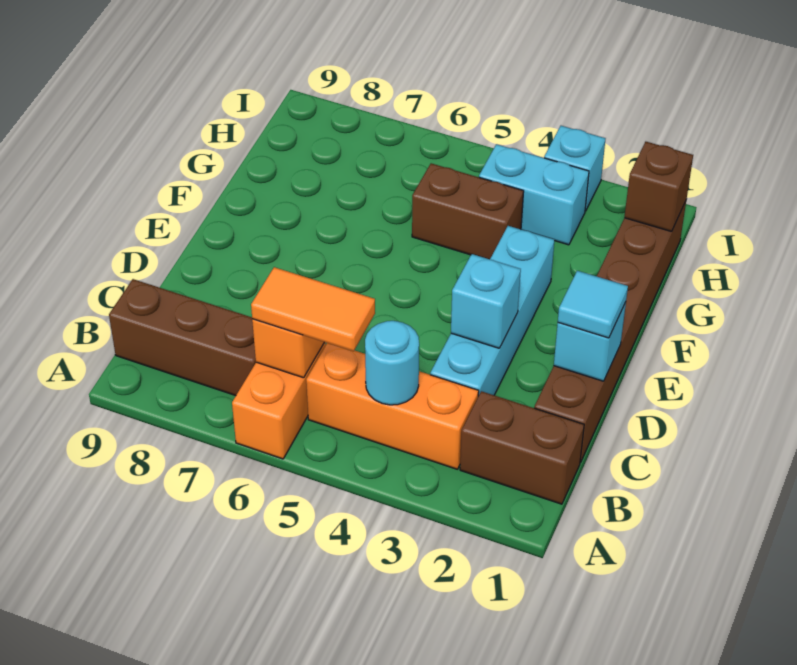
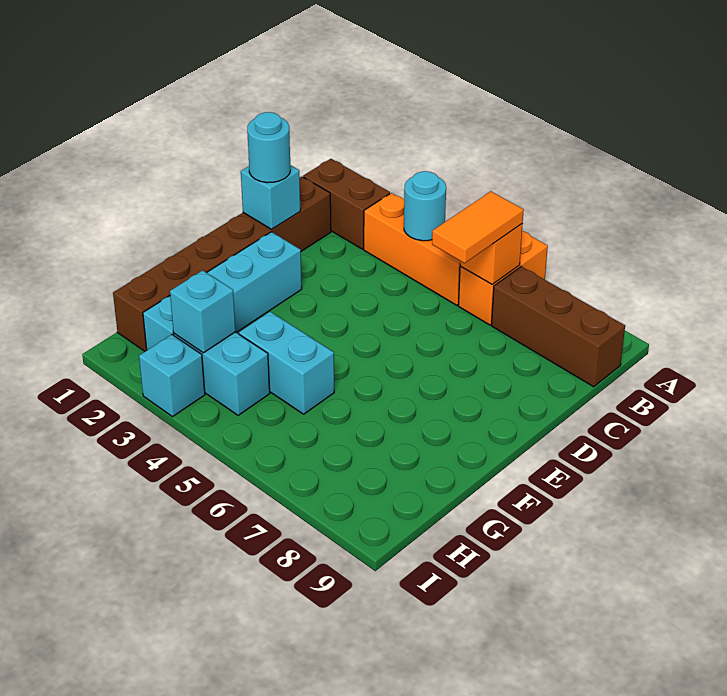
orange tile B5:B6 level 3 -> orange tile B6:C6 level 3
cyan brick C3:F3 level 1 -> cyan brick E2:H2 level 1
cyan tile D1 level 3 -> cyan round brick D1 level 3
cyan brick D3 level 2 -> cyan brick H3 level 2
brown brick G4:G5 level 1 -> cyan brick G4:G5 level 1
brown brick H1 level 2 -> none

